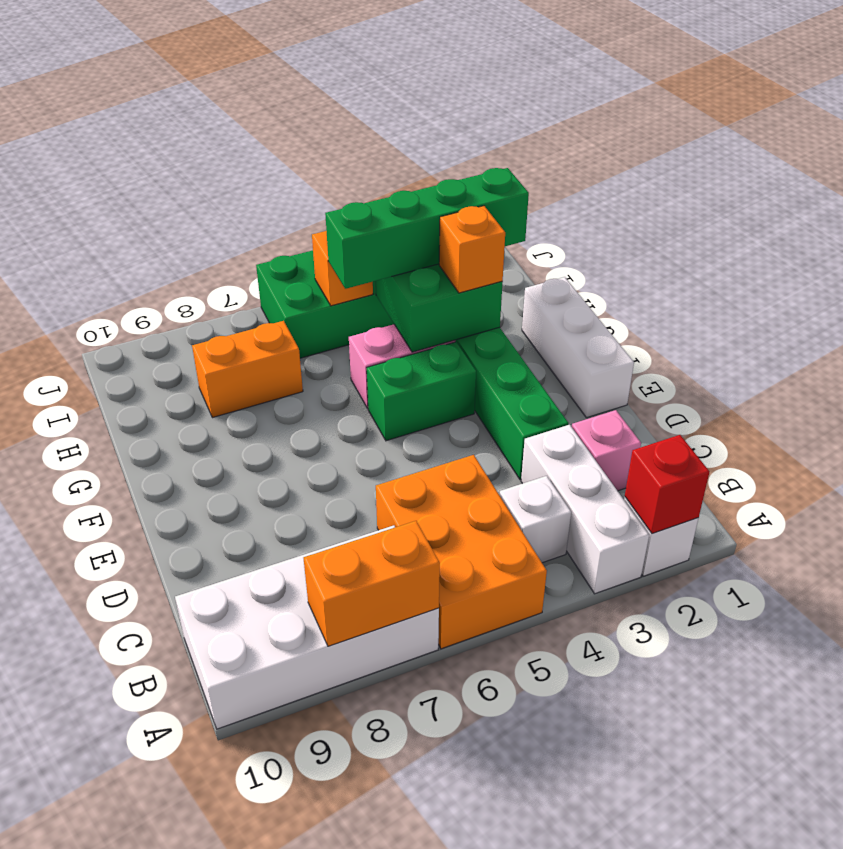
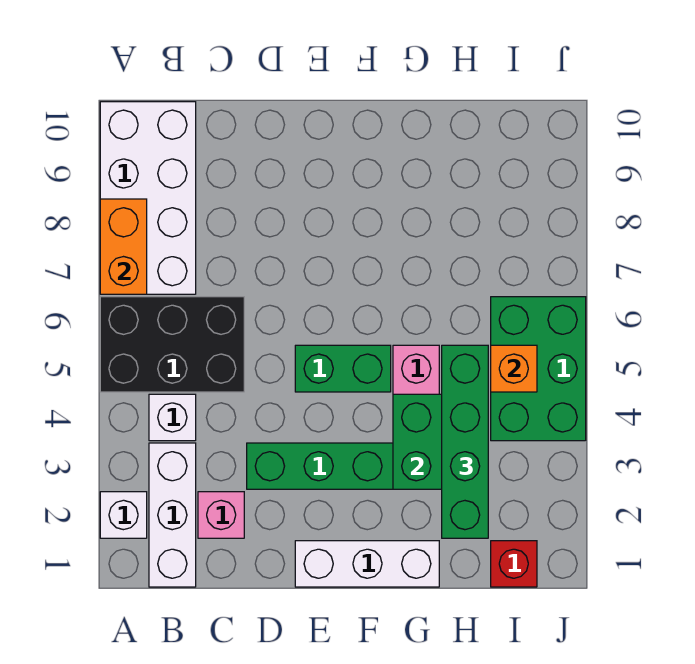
red brick A2 level 2 -> red brick I1 level 1
white brick A3:C3 level 1 -> white brick B1:B3 level 1
orange brick A5:C6 level 1 -> black brick A5:C6 level 1
green brick F4:F5 level 1 -> green brick E5:F5 level 1
orange brick G3 level 3 -> none
orange brick H7:H8 level 1 -> none

